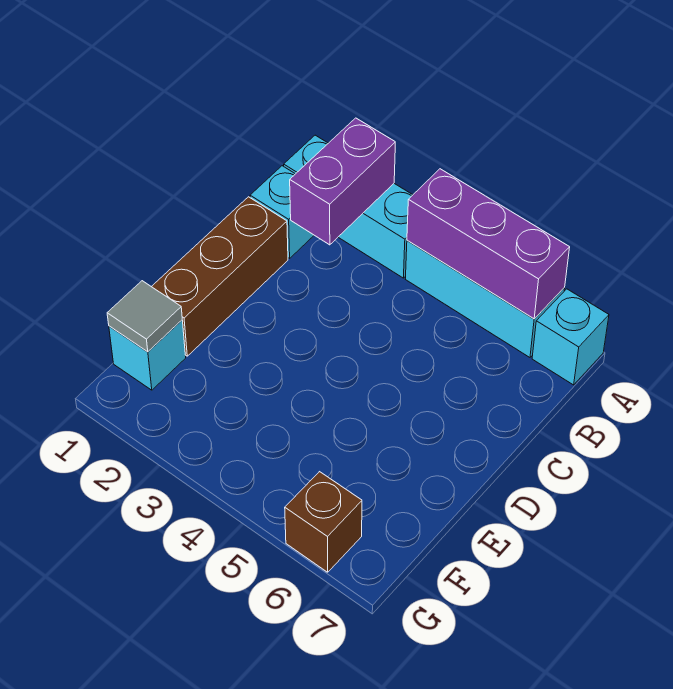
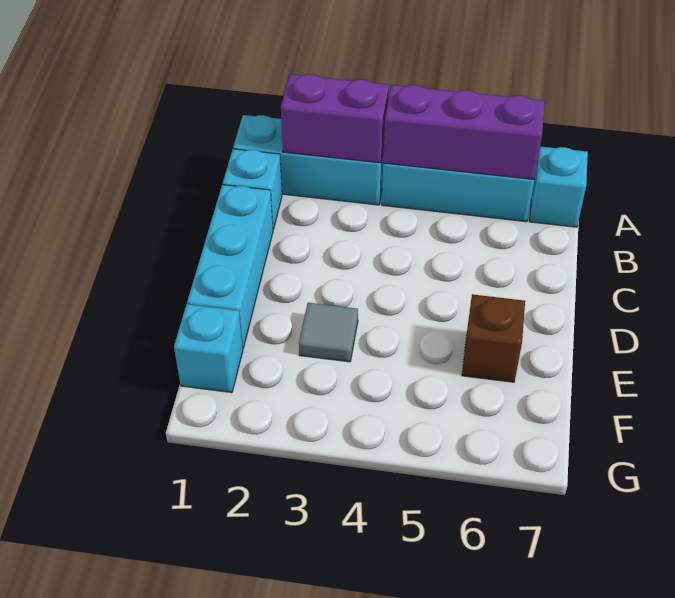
purple brick A2:B2 level 2 -> purple brick A2:A3 level 2
brown brick C1:E1 level 1 -> cyan brick C1:E1 level 1
grey tile F1 level 2 -> grey tile E3 level 1
brown brick G6 level 1 -> brown brick E6 level 1

